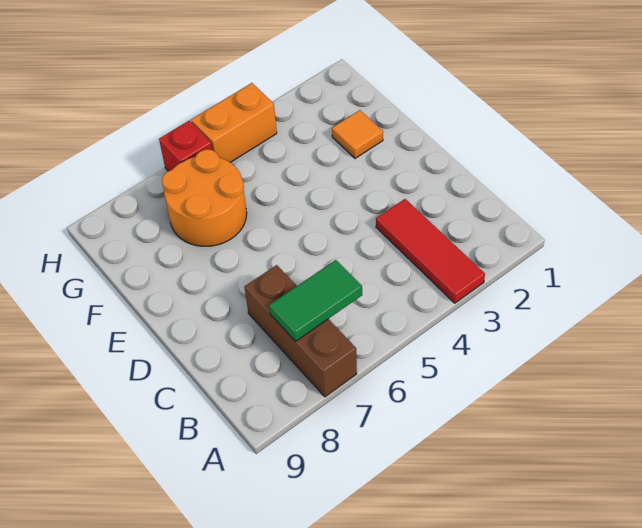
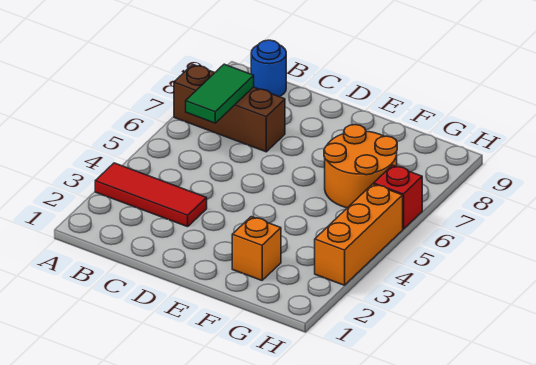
none -> blue round brick B9 level 1
orange tile F2 level 1 -> orange brick F2 level 1
orange brick H4:H5 level 1 -> orange brick H3:H5 level 1

